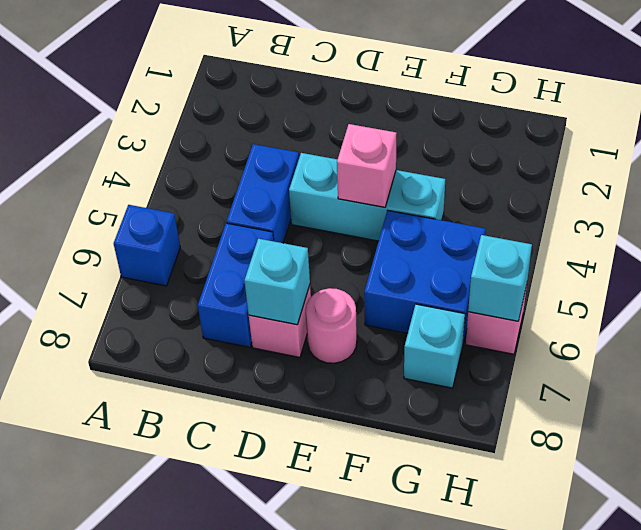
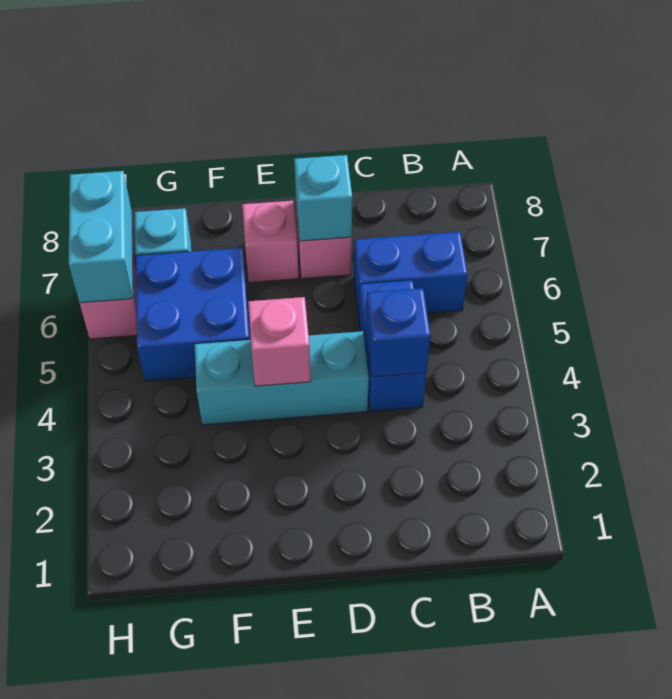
blue brick A6 level 1 -> blue brick C4 level 2
blue brick C6:C7 level 1 -> blue brick B6:C6 level 1
pink round brick E7 level 1 -> pink brick E7 level 1
cyan brick H6 level 2 -> cyan brick H6:H7 level 2

